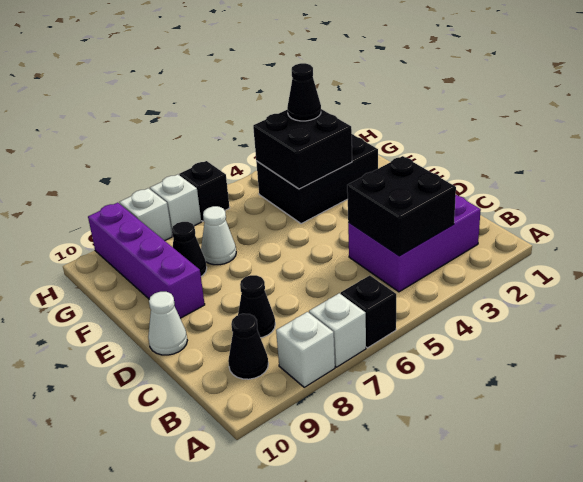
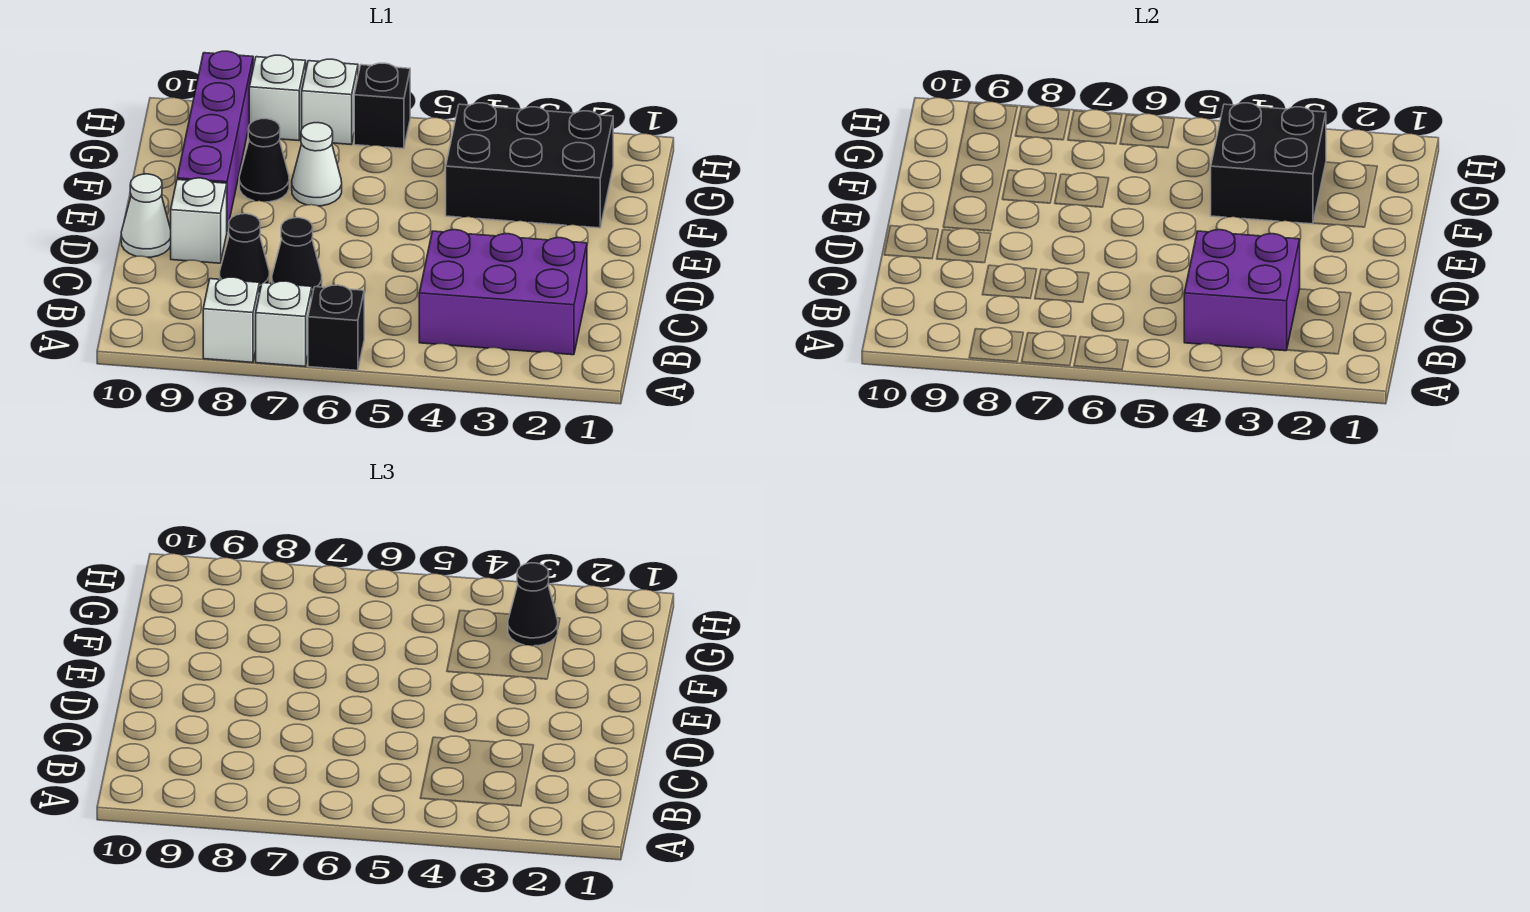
black brick B3:C4 level 2 -> purple brick B3:C4 level 2
black cone B9 level 1 -> black cone C7 level 1
none -> white brick D9 level 1

